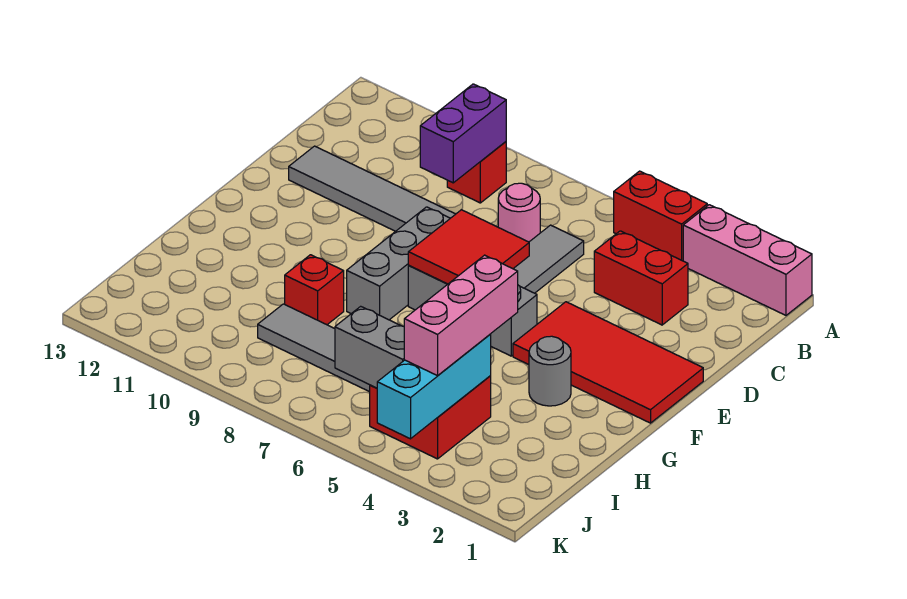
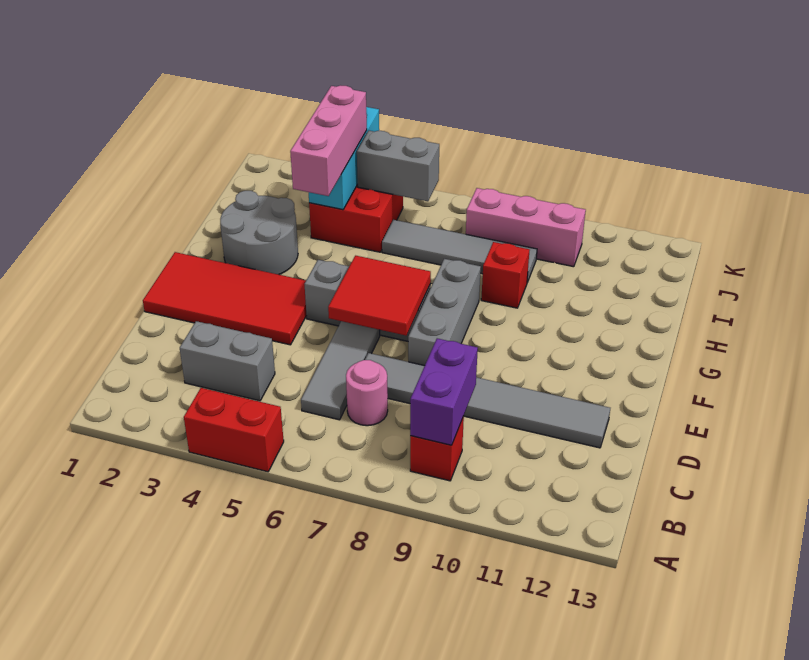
pink brick A1:A3 level 1 -> pink brick J8:J10 level 1
red brick C3:C4 level 1 -> grey brick C3:C4 level 1
grey round brick G3 level 1 -> grey round brick G2:H3 level 1

